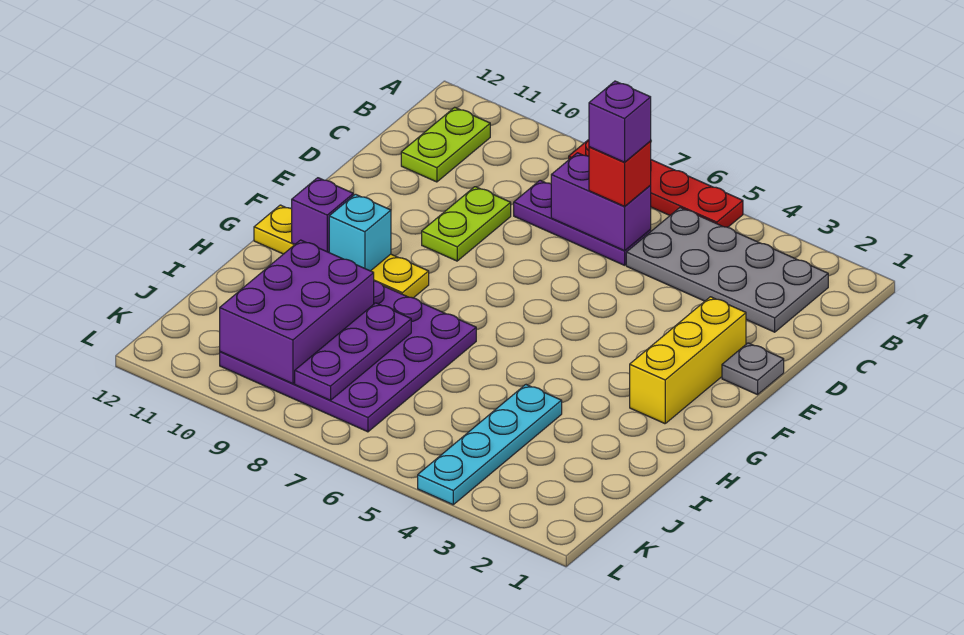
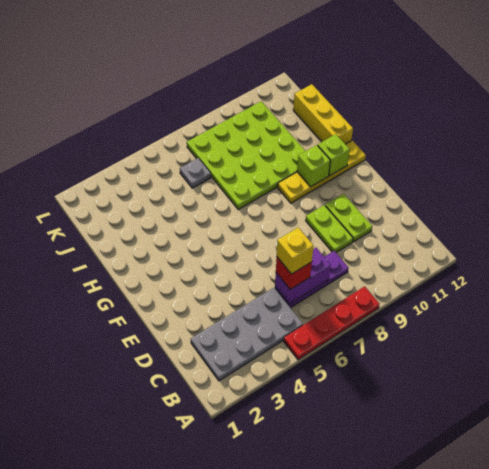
lime plate B11:C11 level 1 -> lime plate D10:E10 level 1
purple brick C6 level 4 -> yellow brick C6 level 4
grey plate E1 level 1 -> grey plate J6 level 1
yellow brick E2:G2 level 1 -> yellow brick H12:J12 level 1
cyan brick G10 level 2 -> lime brick G10 level 2
purple brick G11 level 2 -> lime brick G11 level 2
purple plate H7:K10 level 1 -> lime plate H7:K10 level 1
cyan plate I4:L4 level 1 -> none
purple plate I8:K8 level 2 -> none
purple brick I9:K10 level 2 -> none

